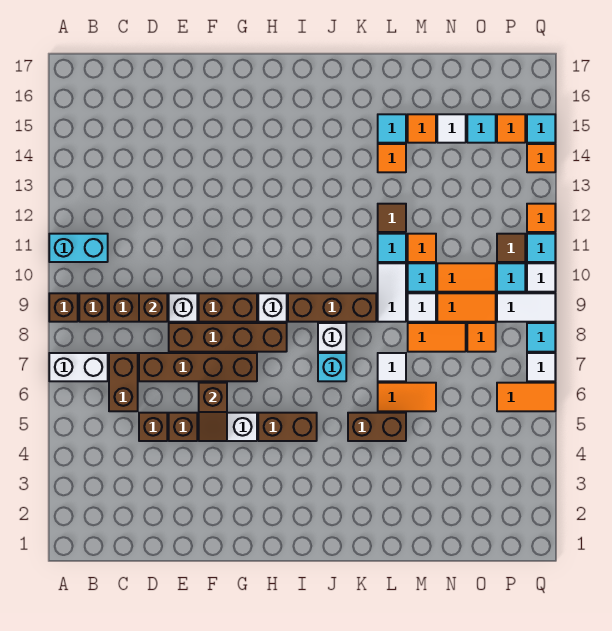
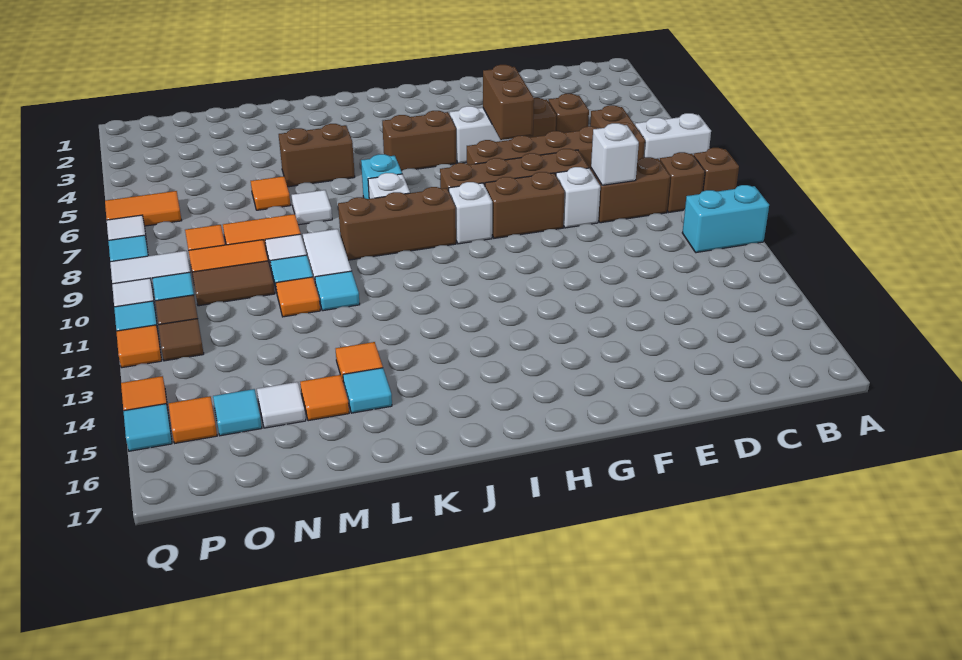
brown brick D9 level 2 -> white brick D9 level 2
brown slope F5:F6 level 2 top 6 -> brown brick F5:F6 level 2
orange tile L6:M6 level 1 -> orange tile M6 level 1
brown tile L12 level 1 -> brown tile P12 level 1
orange tile N10:O10 level 1 -> brown tile N10:O10 level 1

